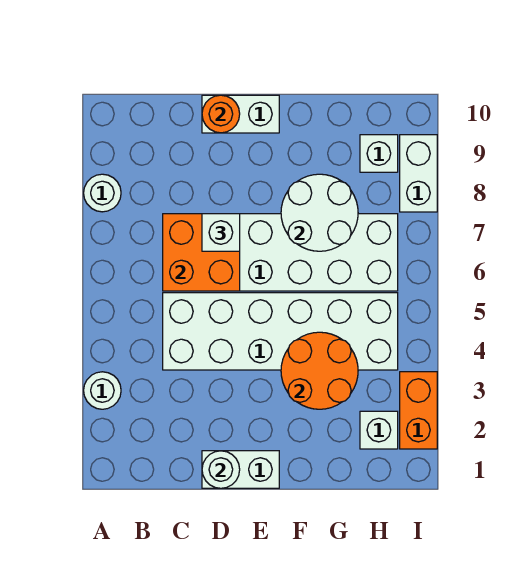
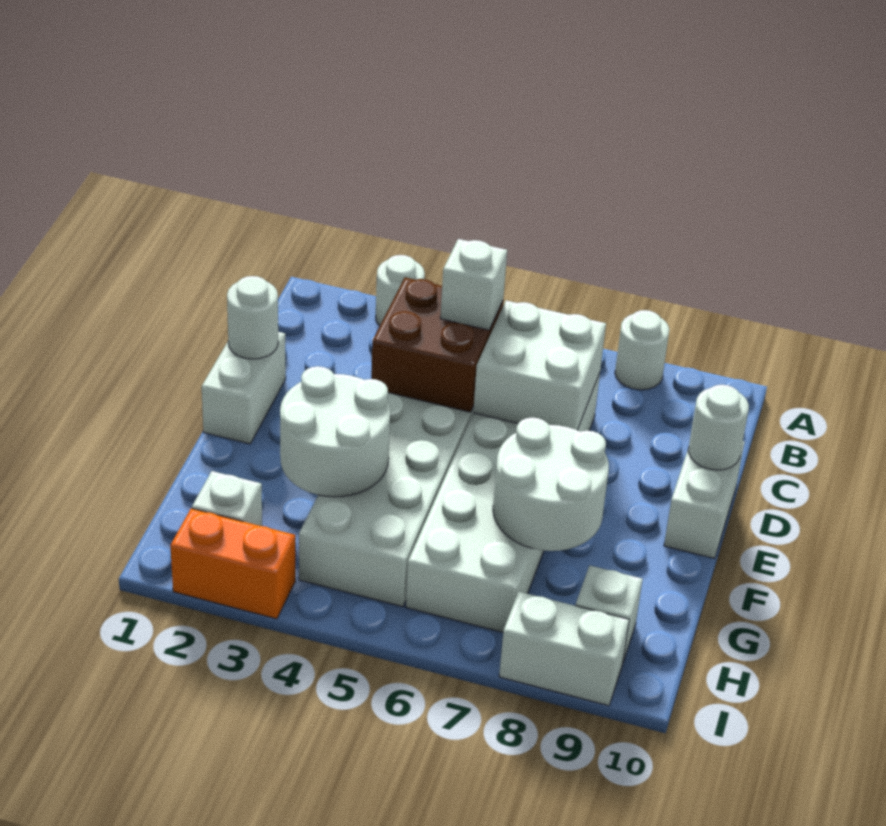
none -> brown brick C4:D5 level 2
orange brick C6:D7 level 2 -> white brick C6:D7 level 2
white brick D7 level 3 -> white brick C5 level 3
orange round brick D10 level 2 -> white round brick D10 level 2
orange round brick F3:G4 level 2 -> white round brick F3:G4 level 2

